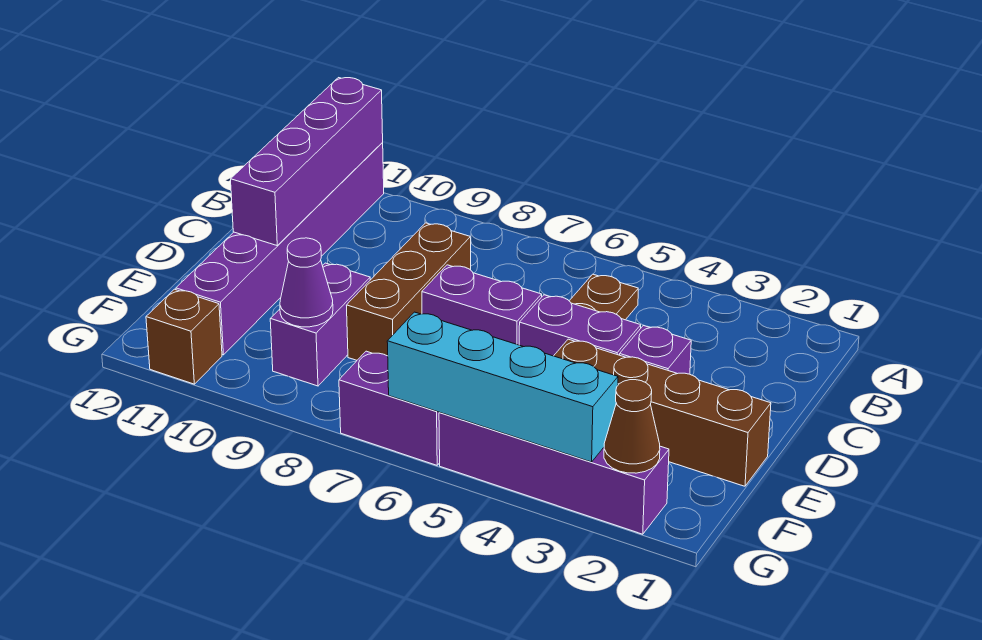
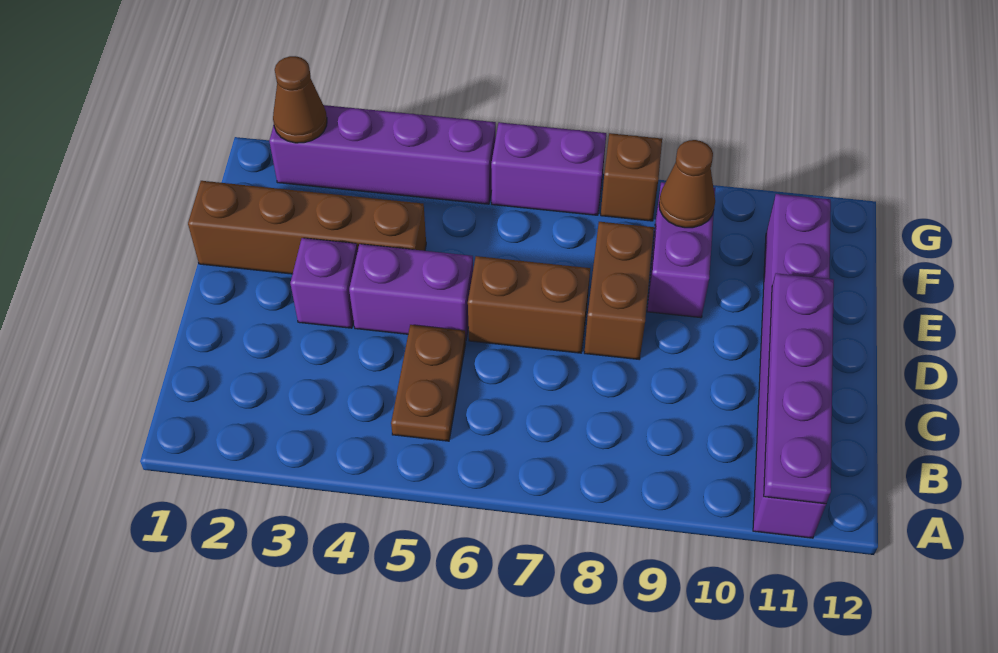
purple brick A11:D11 level 2 -> purple plate A11:D11 level 2
brown brick C8:E8 level 1 -> brown brick D8:E8 level 1
purple brick D6:D7 level 1 -> brown brick D6:D7 level 1
purple cone F9 level 2 -> brown cone F9 level 2
cyan brick G3:G6 level 2 -> none
brown brick G11 level 1 -> brown brick G8 level 1

